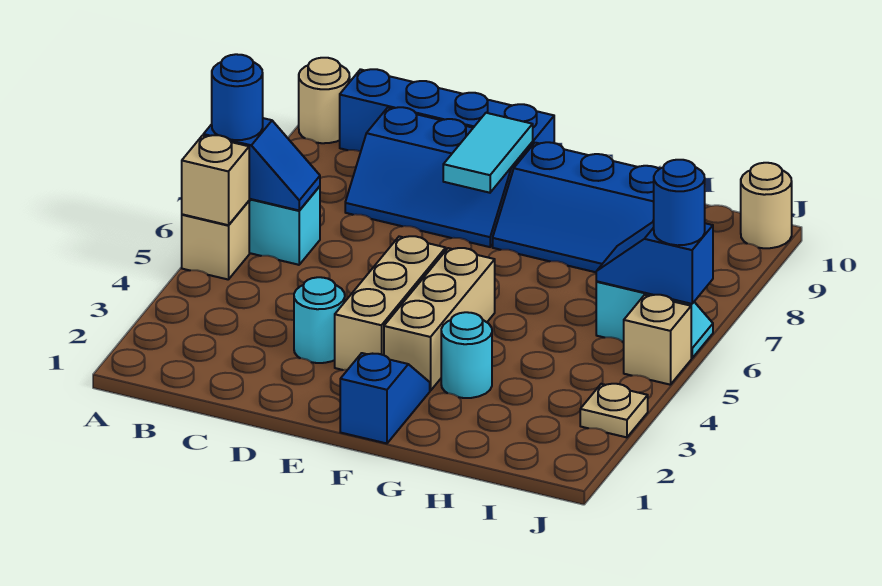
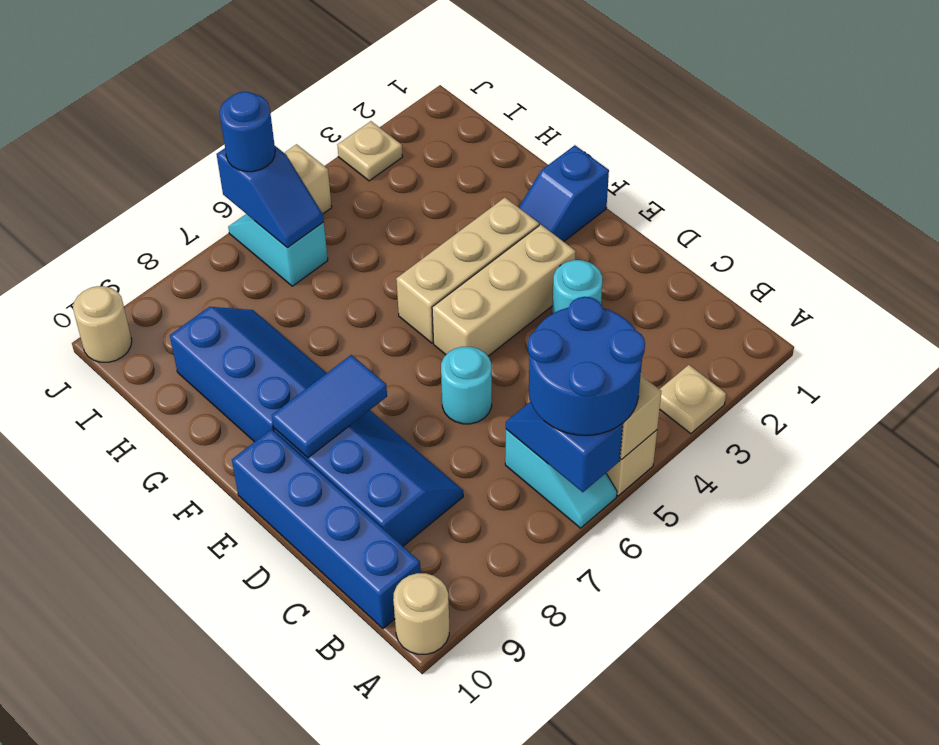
none -> tan plate A3 level 1
blue round brick A6 level 3 -> blue round brick A5:B6 level 3
cyan tile E8:E9 level 2 -> blue tile E8:E9 level 2
cyan round brick G3 level 1 -> cyan round brick D6 level 1

